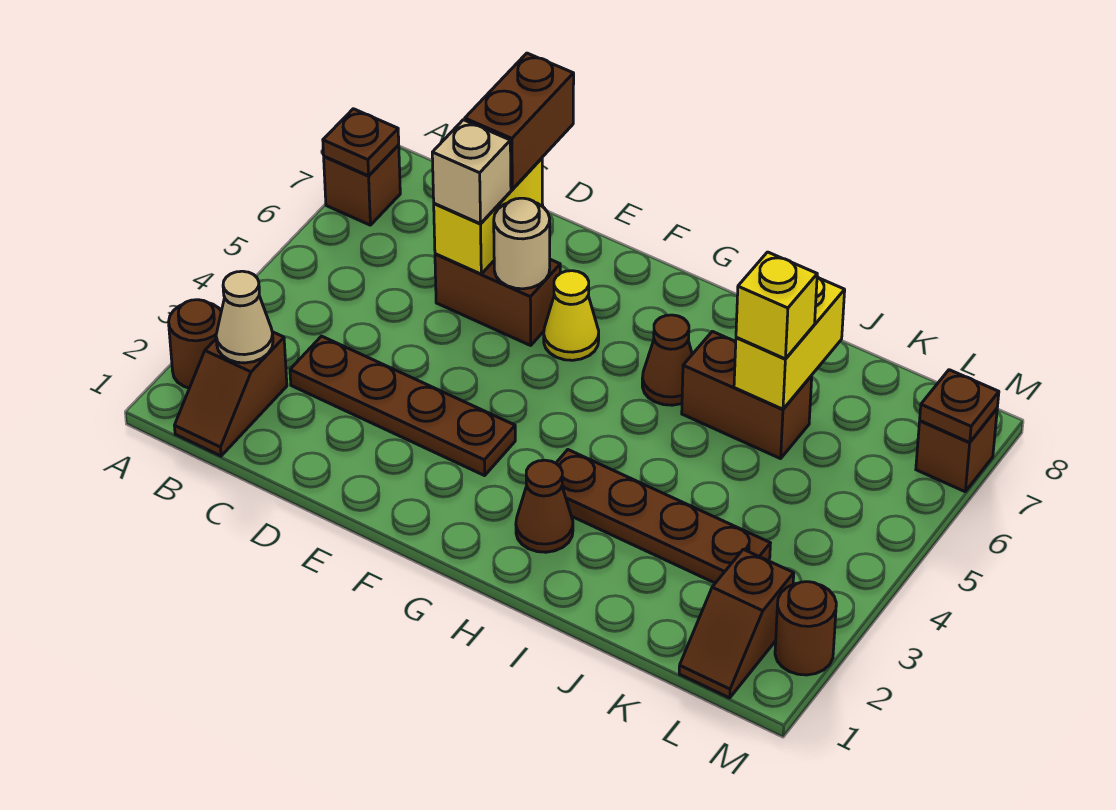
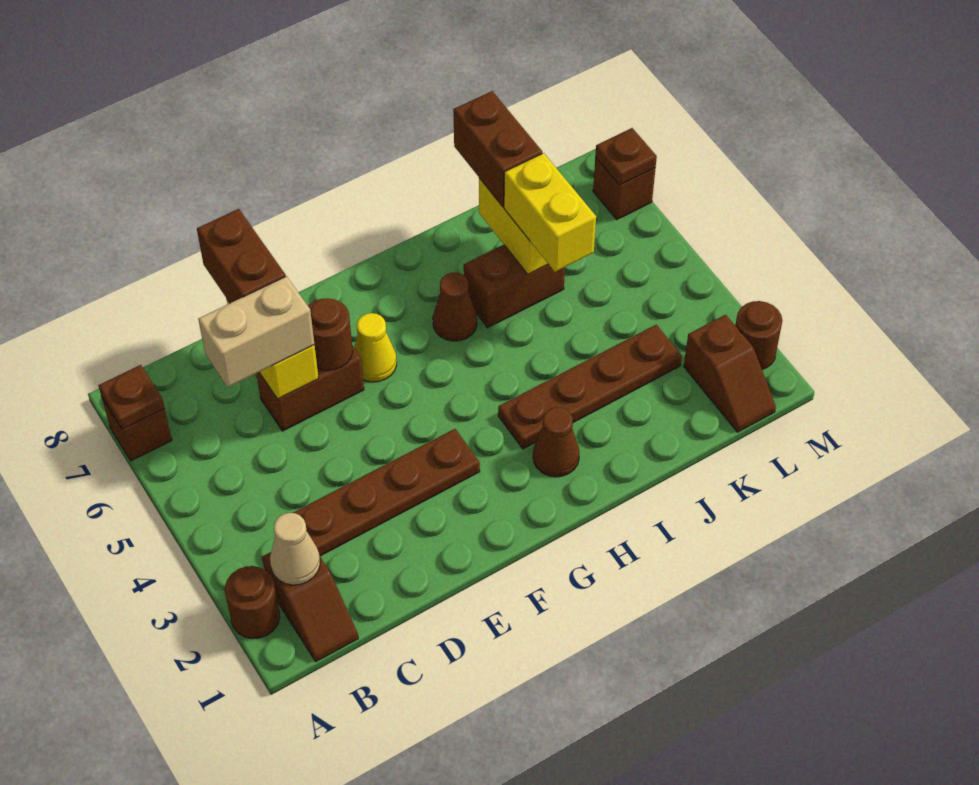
tan brick D6 level 3 -> tan brick C6:D6 level 3
tan round brick E6 level 2 -> brown round brick E6 level 2
yellow brick J6 level 3 -> yellow brick J5:J6 level 3
none -> brown brick J7:J8 level 3

